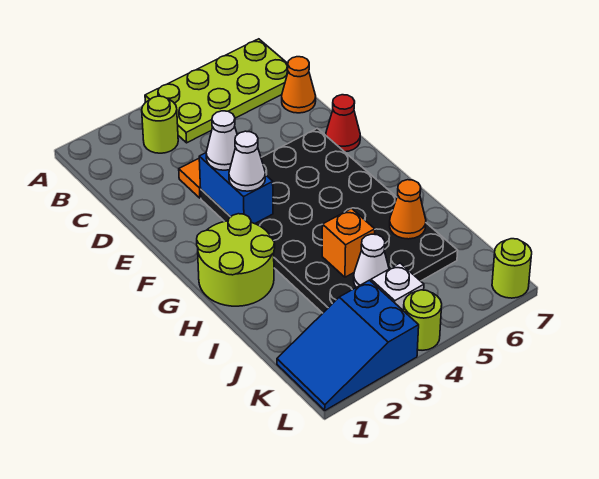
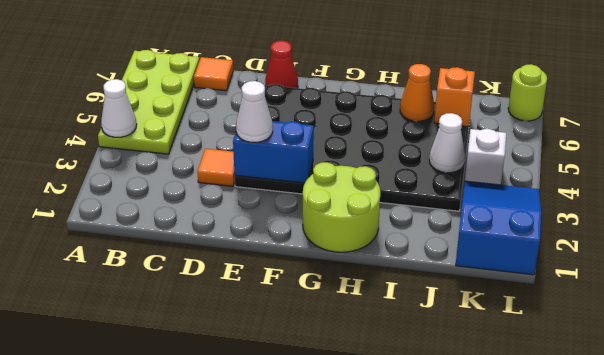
lime round brick B3 level 1 -> none
orange cone C7 level 1 -> orange tile C7 level 1
white cone F3 level 3 -> white cone A4 level 2
orange brick I4 level 2 -> orange brick J6 level 2
blue slope K1:L3 level 1 top 3 -> blue slope K1:L3 level 1 top 1
lime round brick L4 level 1 -> none

